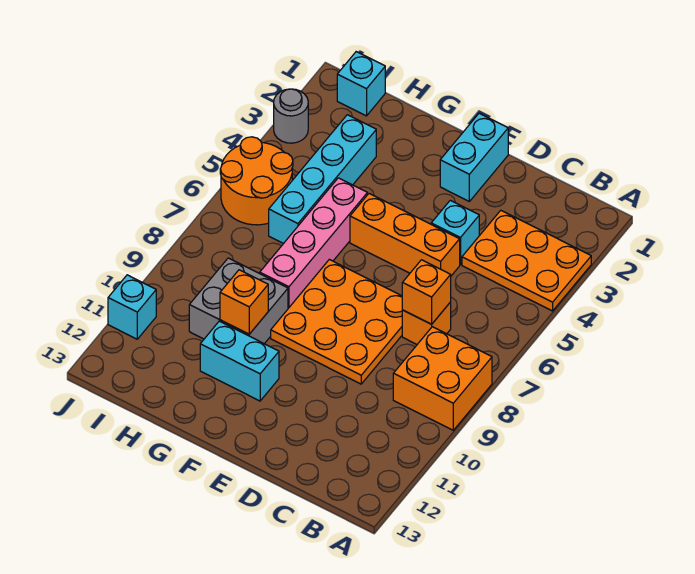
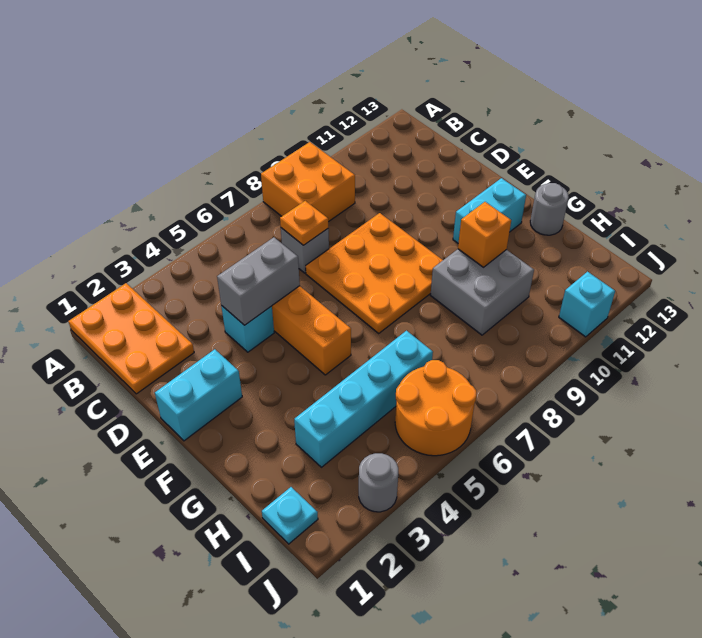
orange plate A3:C4 level 1 -> orange plate A1:C2 level 1
orange brick C7 level 1 -> grey brick C7 level 1
orange brick C7 level 2 -> orange plate C7 level 2
none -> grey brick D4:D5 level 2
cyan brick F11:G11 level 1 -> cyan brick F11:F12 level 1
pink brick G5:G8 level 1 -> none
none -> grey round brick G13 level 1
cyan brick I1 level 1 -> cyan plate I1 level 1

